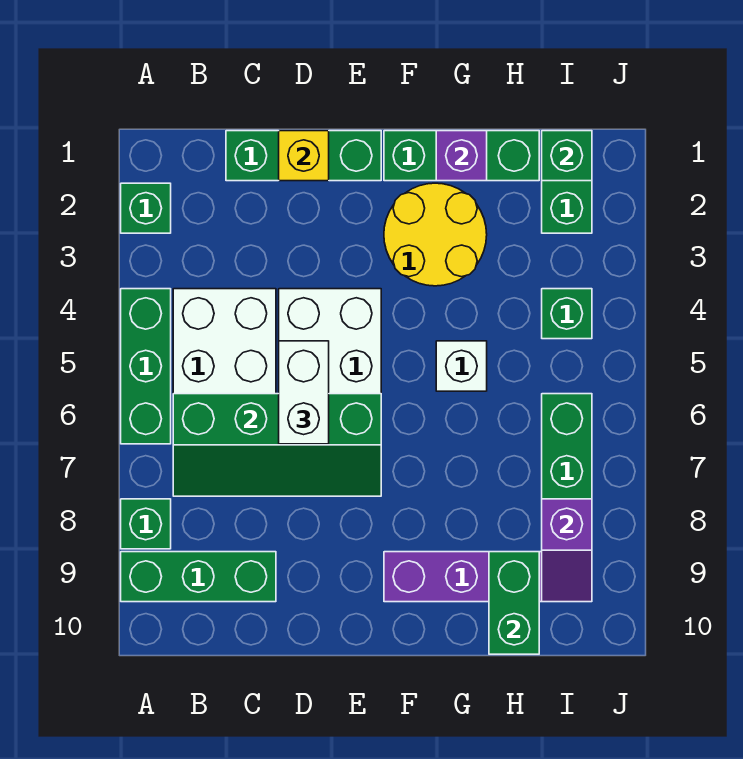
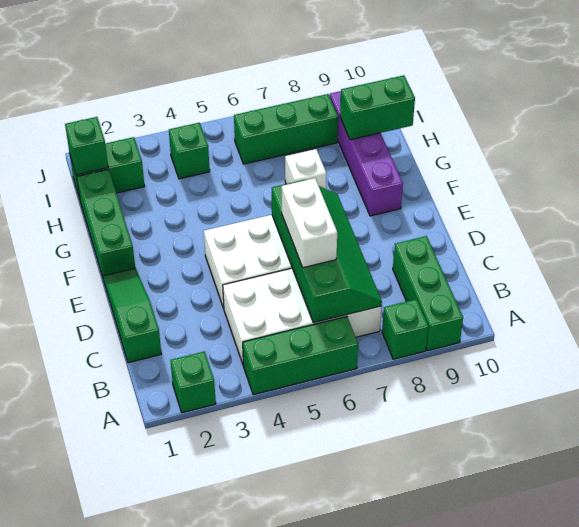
green brick C1:E1 level 1 -> green slope C1:E1 level 1 top C
yellow brick D1 level 2 -> none
white brick D5:D6 level 3 -> white brick C6:D6 level 3
yellow round brick F2:G3 level 1 -> none
purple brick G1 level 2 -> none
white brick G5 level 1 -> white brick G7 level 1
purple slope I8:I9 level 2 top 8 -> none

